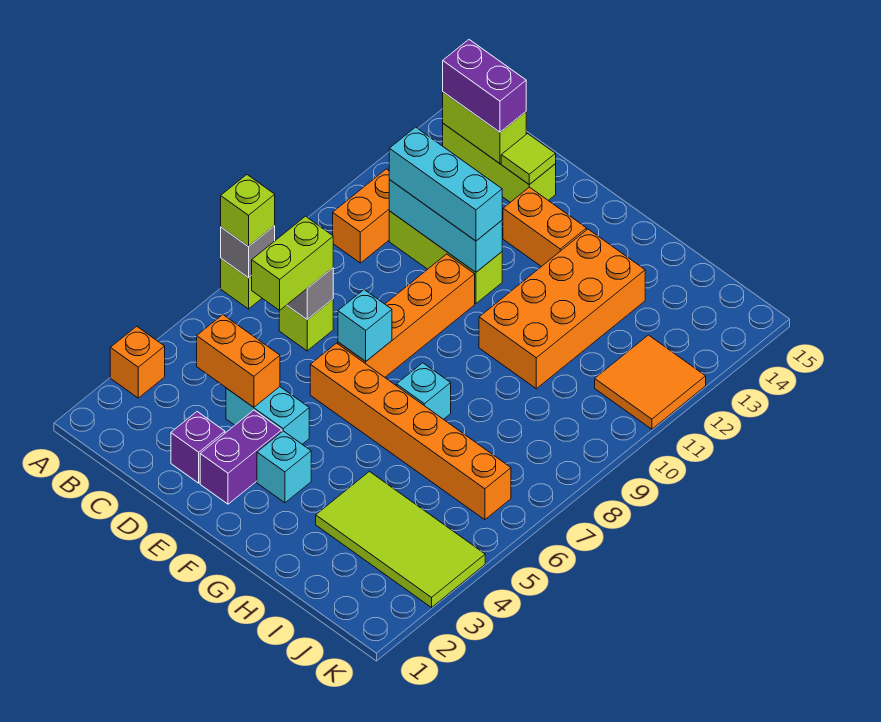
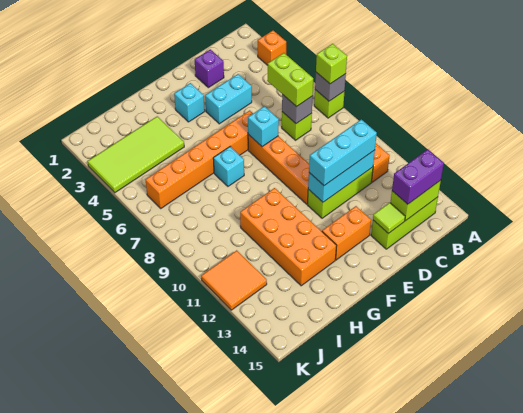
orange brick C4:D4 level 2 -> none
purple brick E2:E3 level 1 -> none

